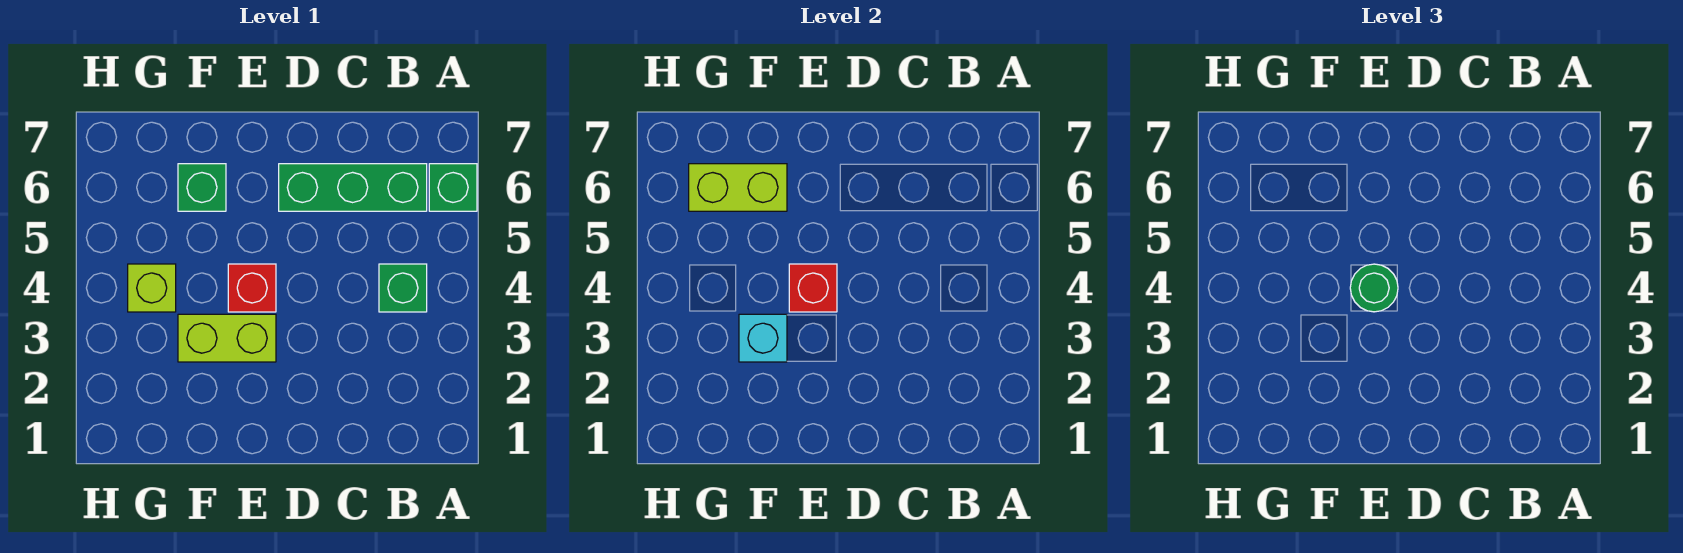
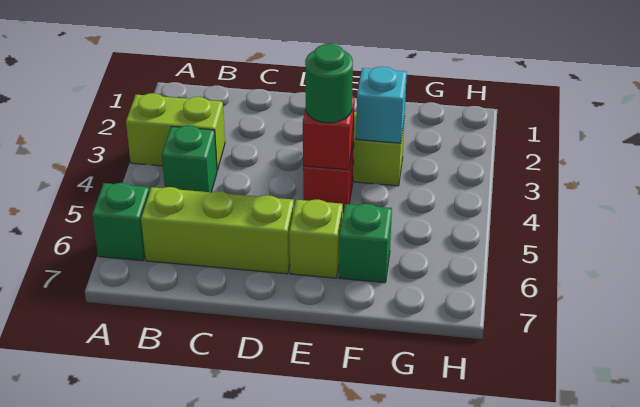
green brick B6:D6 level 1 -> lime brick B6:D6 level 1
lime brick F6:G6 level 2 -> lime brick A3:B3 level 1
lime brick G4 level 1 -> lime brick E6 level 1

